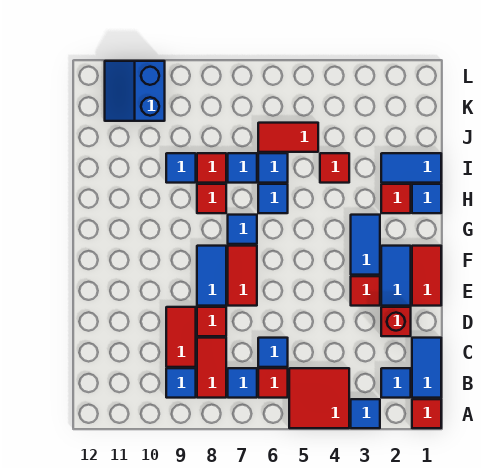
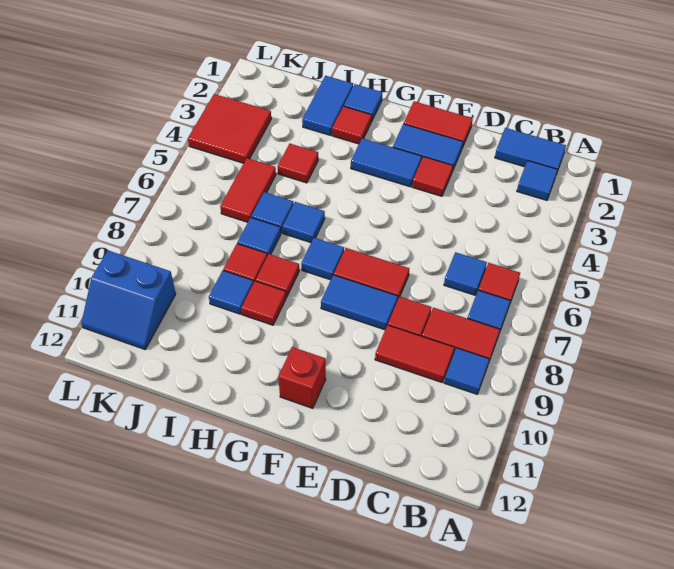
red tile A1 level 1 -> red tile H9 level 1
blue tile A3 level 1 -> none
red tile A4:B5 level 1 -> red tile K3:L4 level 1
red brick D2 level 1 -> red brick F11 level 1

